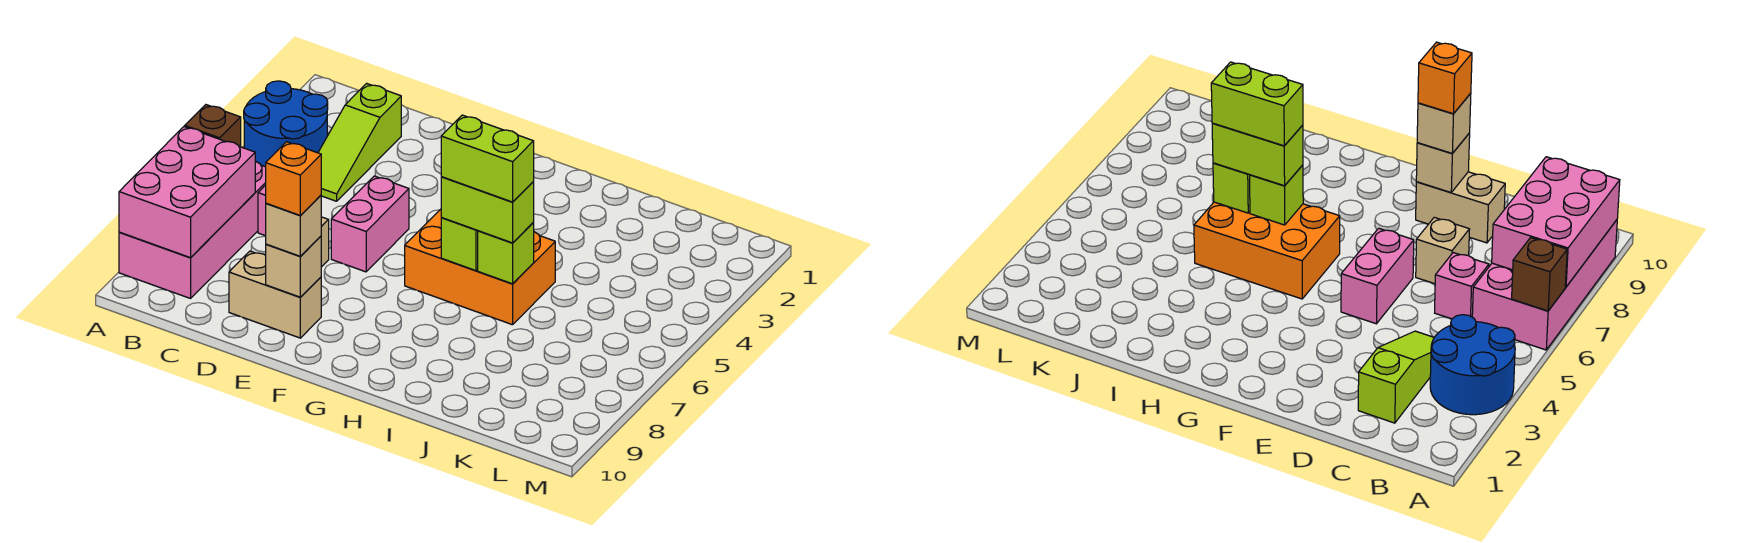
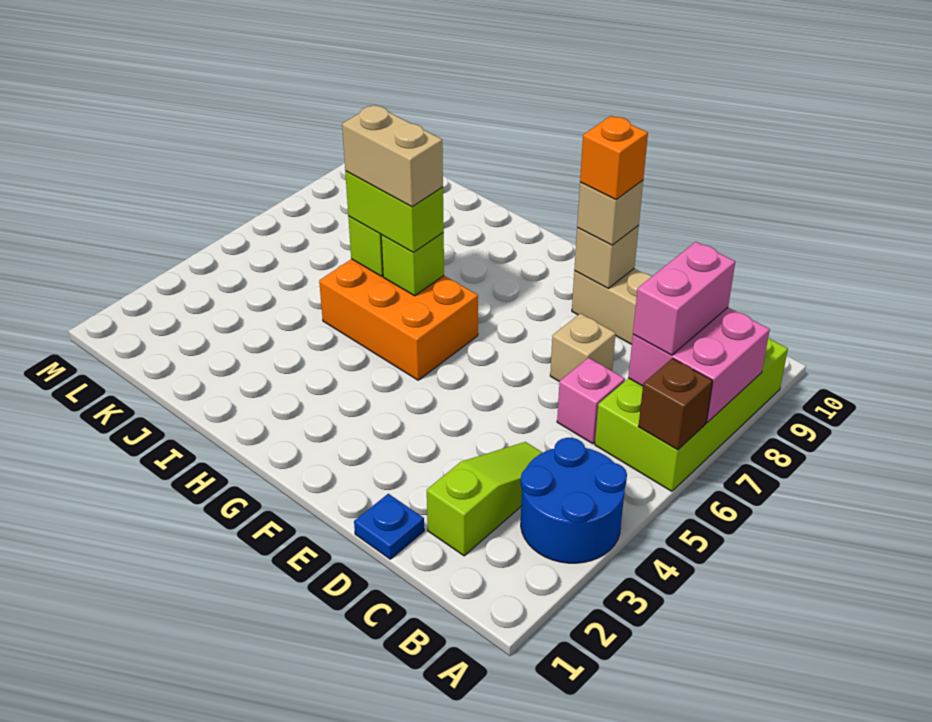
pink brick A6:B9 level 1 -> lime brick A6:B9 level 1
pink brick A7:B9 level 2 -> pink brick A7:B8 level 2
none -> blue plate D1 level 1
pink brick E5:E6 level 1 -> pink brick B7:B8 level 3
lime brick H6:I6 level 4 -> tan brick H6:I6 level 4

